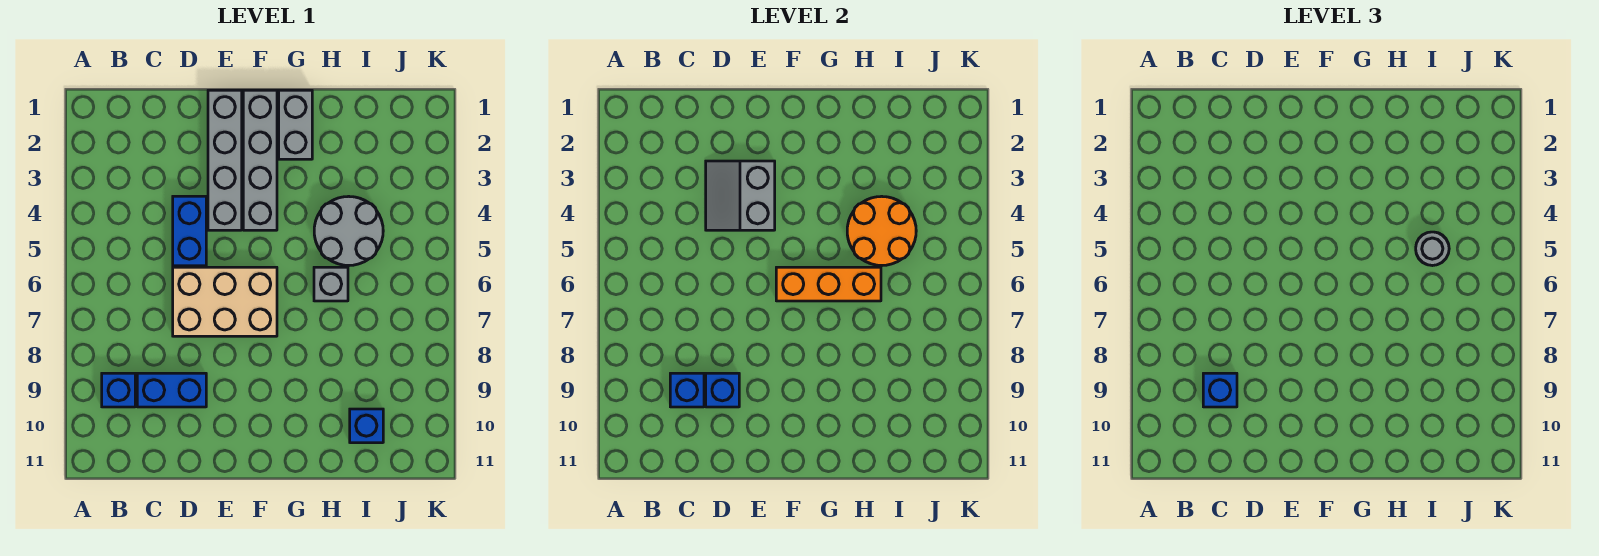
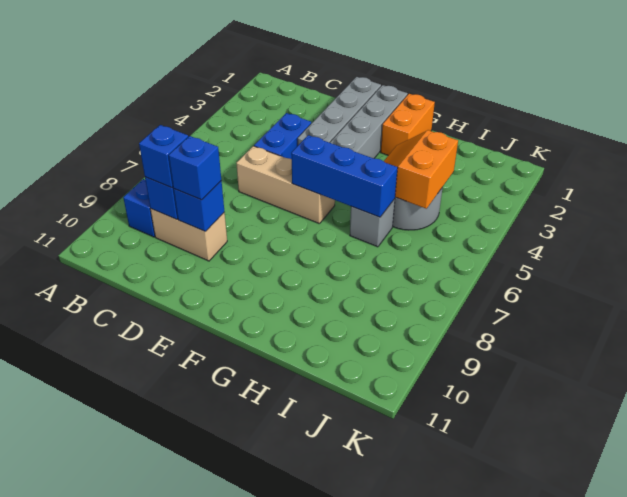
blue brick C9:D9 level 1 -> tan brick C9:D9 level 1
grey slope D3:E4 level 2 top E -> none
tan brick D6:F7 level 1 -> tan brick D6:F6 level 1
orange brick F6:H6 level 2 -> blue brick F6:H6 level 2
grey brick G1:G2 level 1 -> orange brick G1:G2 level 1
orange round brick H4:I5 level 2 -> orange slope H4:I5 level 2 top I
grey round brick I5 level 3 -> none
blue brick I10 level 1 -> blue brick D9 level 3

